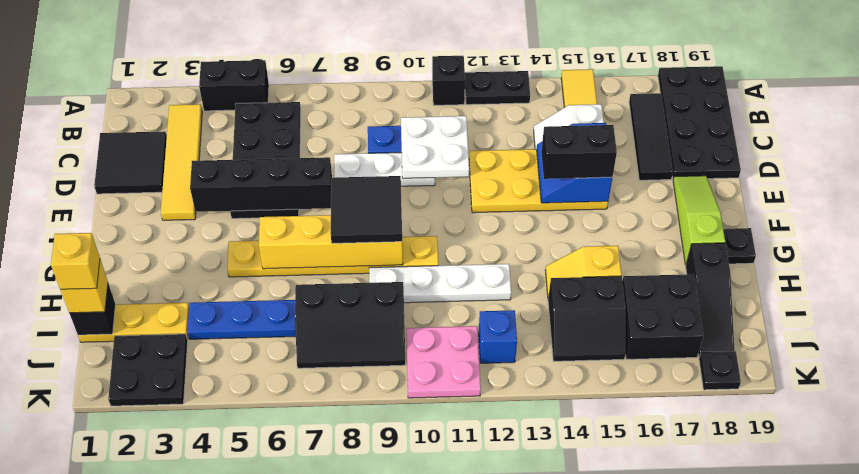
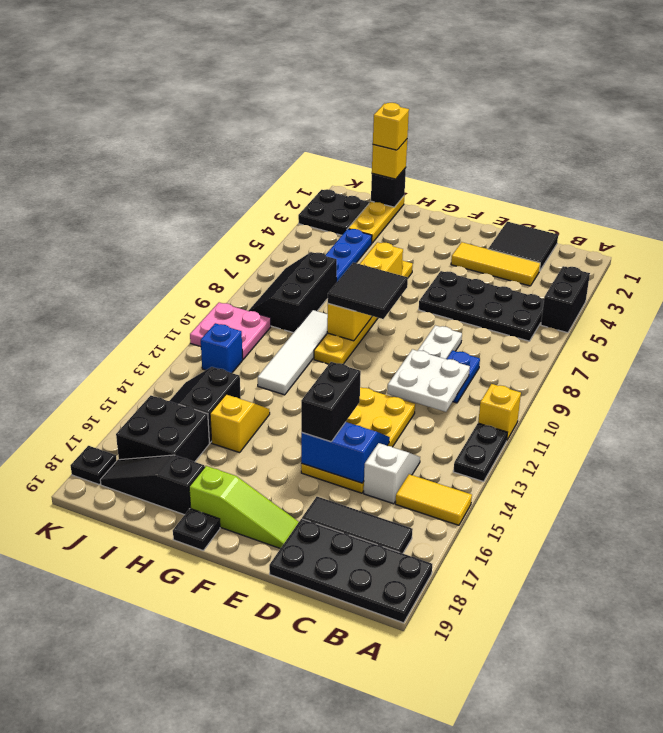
black brick A11 level 1 -> yellow brick A11 level 1
yellow tile B3:E3 level 1 -> yellow tile C3:E3 level 1
black brick E4:E7 level 2 -> none
white plate H9:H12 level 1 -> white tile H9:H12 level 1

